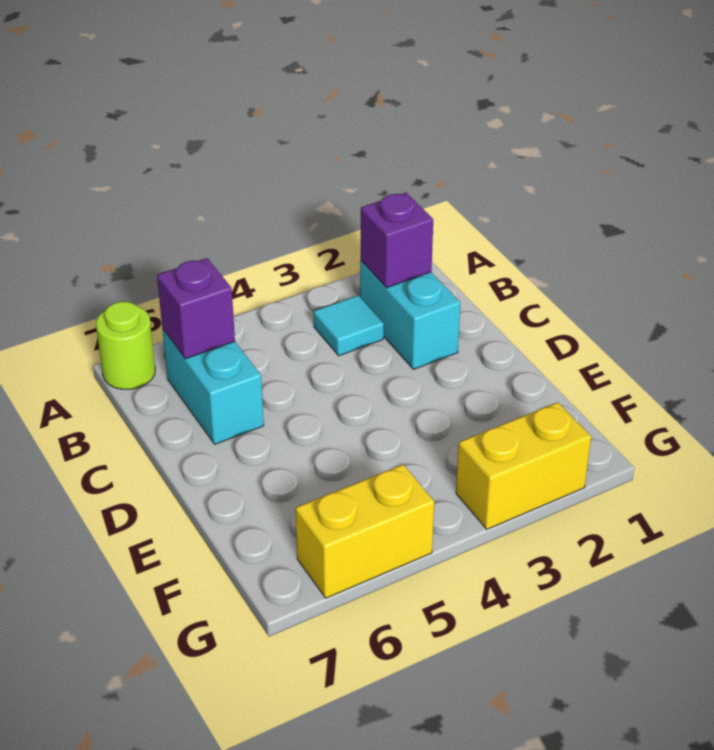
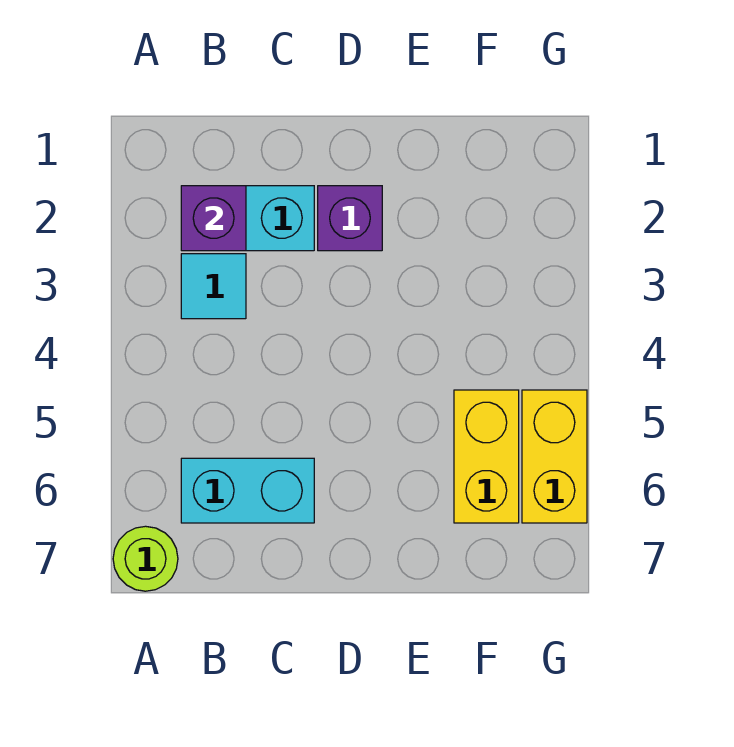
purple brick B6 level 2 -> purple brick D2 level 1
yellow brick G2:G3 level 1 -> yellow brick F5:F6 level 1

